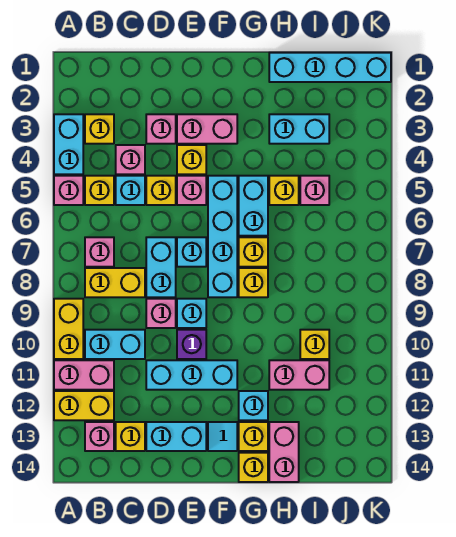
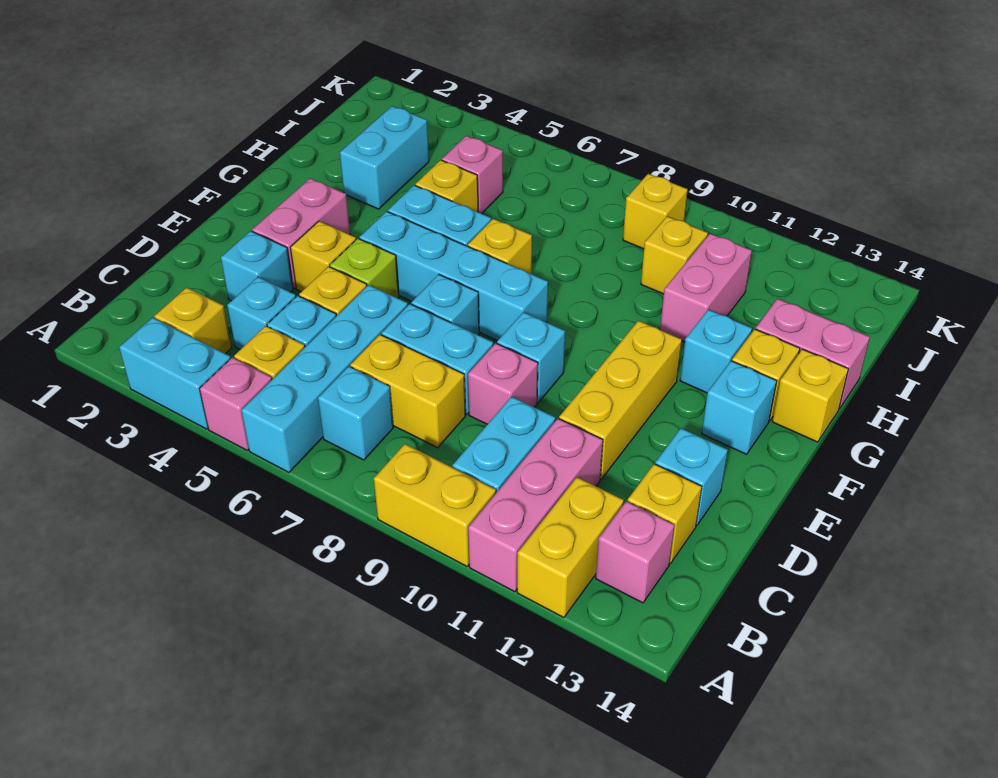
pink brick A11:B11 level 1 -> pink brick A11:C11 level 1
pink brick B7 level 1 -> cyan brick B7 level 1
yellow brick B8:C8 level 1 -> yellow brick C7:C8 level 1
pink brick C4 level 1 -> cyan brick C4 level 1
pink brick D3 level 1 -> cyan brick D3 level 1
cyan brick D11:F11 level 1 -> yellow brick D11:F11 level 1
cyan brick D13:E13 level 1 -> cyan brick D13 level 1
pink brick E5 level 1 -> lime brick E5 level 1
purple brick E10 level 1 -> none
cyan tile F13 level 1 -> cyan brick F13 level 1
yellow brick G8 level 1 -> yellow brick J9 level 1
cyan brick H1:K1 level 1 -> cyan brick A6:D6 level 1

